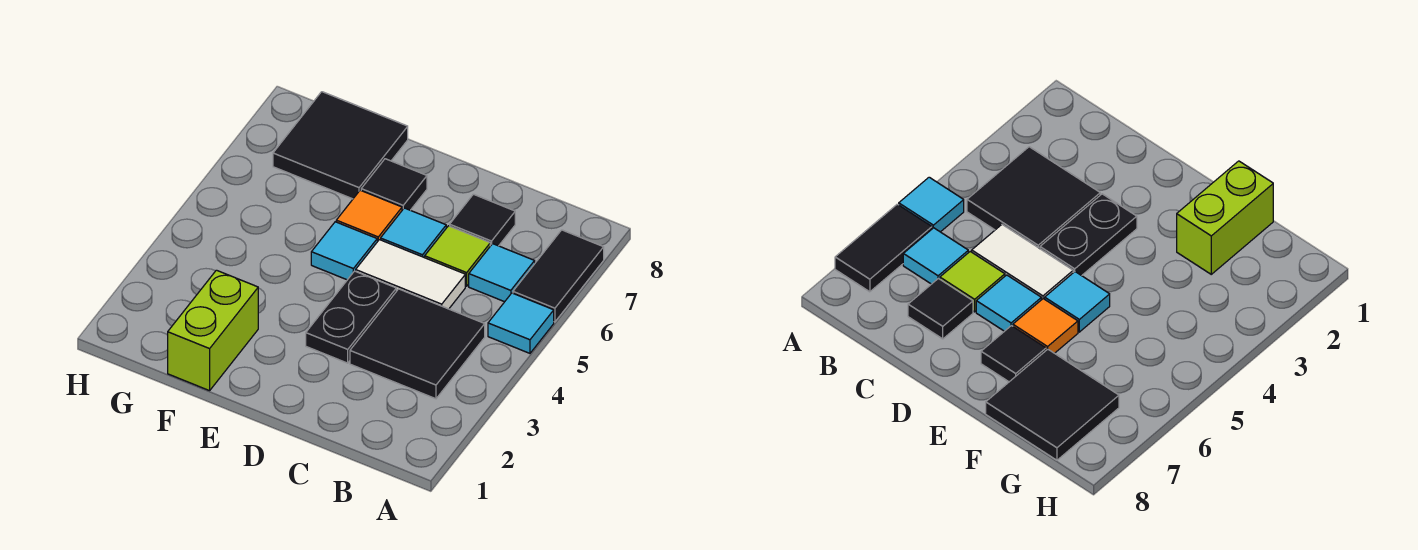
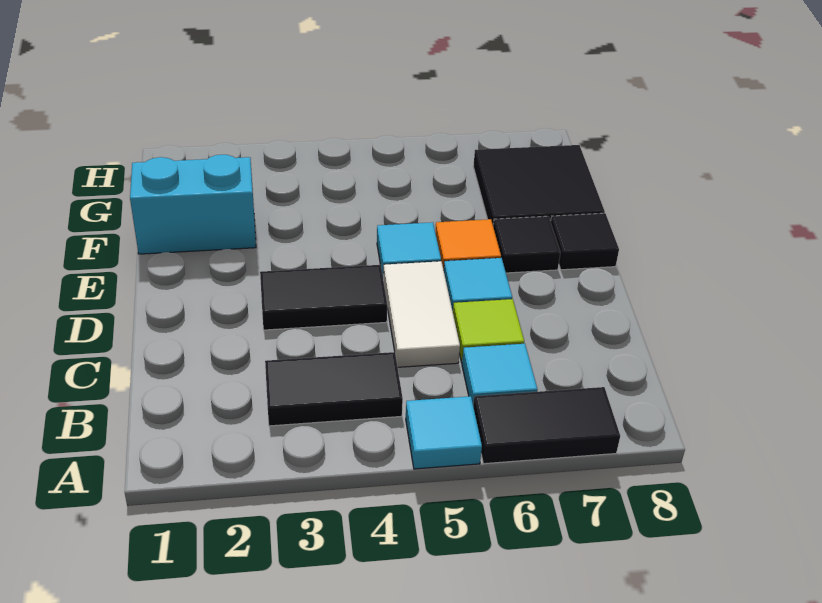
black tile B3:C4 level 1 -> black tile B3:B4 level 1
black tile C7 level 1 -> black tile E8 level 1
black plate D3:D4 level 1 -> black tile D3:D4 level 1
lime brick F1:F2 level 1 -> cyan brick F1:F2 level 1

